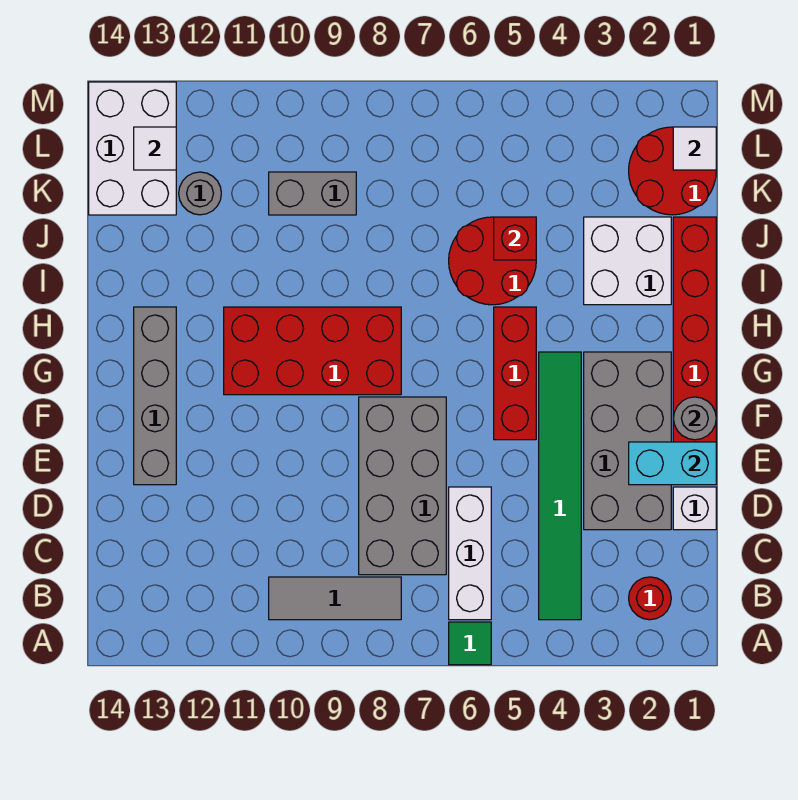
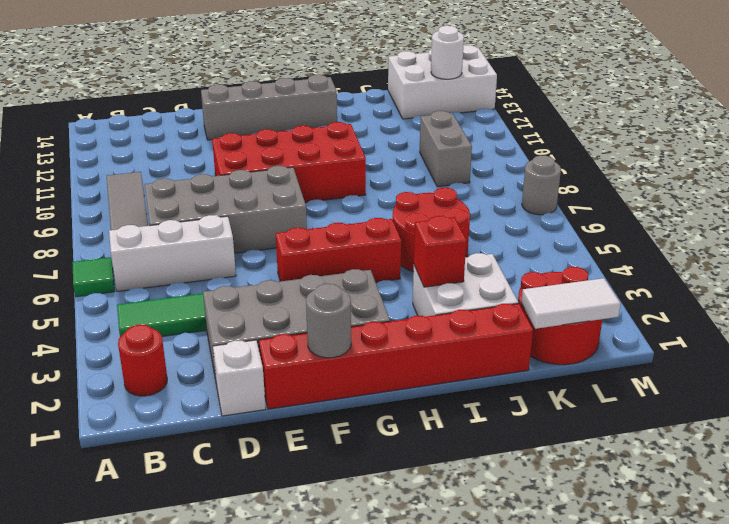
cyan brick E1:E2 level 2 -> none
red brick G8:H11 level 1 -> red brick E9:H10 level 1
red brick J5 level 2 -> red brick I3 level 2
grey round brick K12 level 1 -> grey round brick M7 level 1
white tile L1 level 2 -> white tile K1:L1 level 2
white tile L13 level 2 -> white round brick L13 level 2

